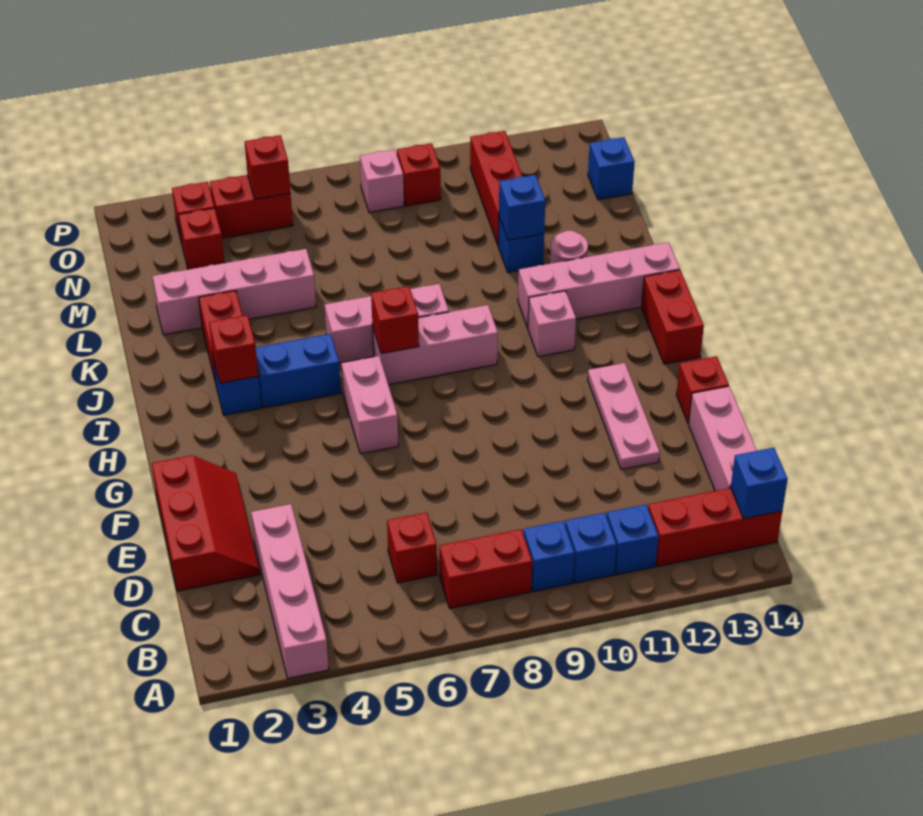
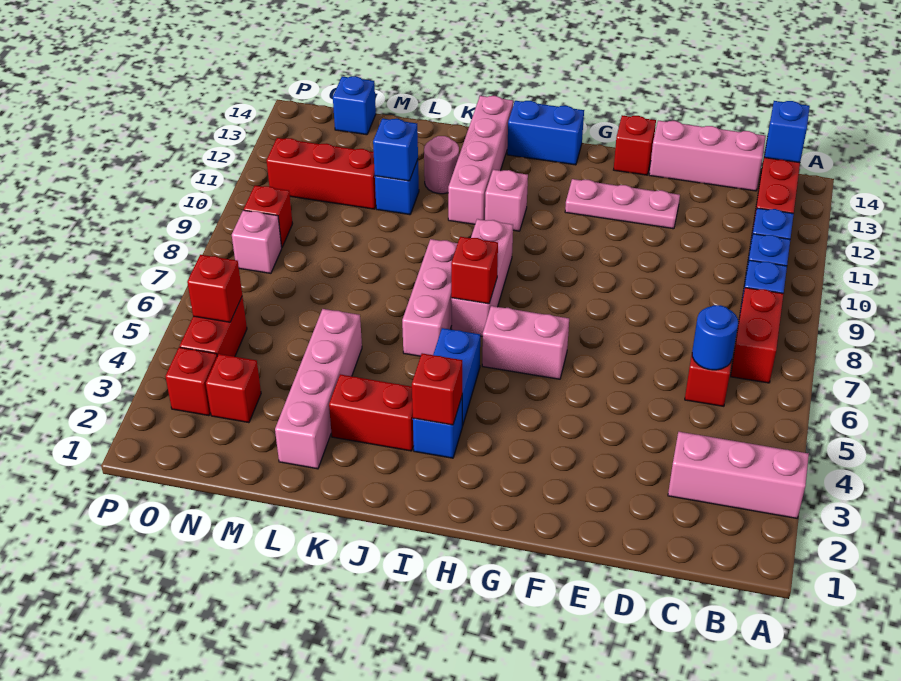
pink brick A3:D3 level 1 -> pink brick A3:C3 level 1
none -> blue round brick C6 level 2
red slope D1:F2 level 1 top 1 -> none
red brick H14:I14 level 1 -> blue brick H14:I14 level 1

